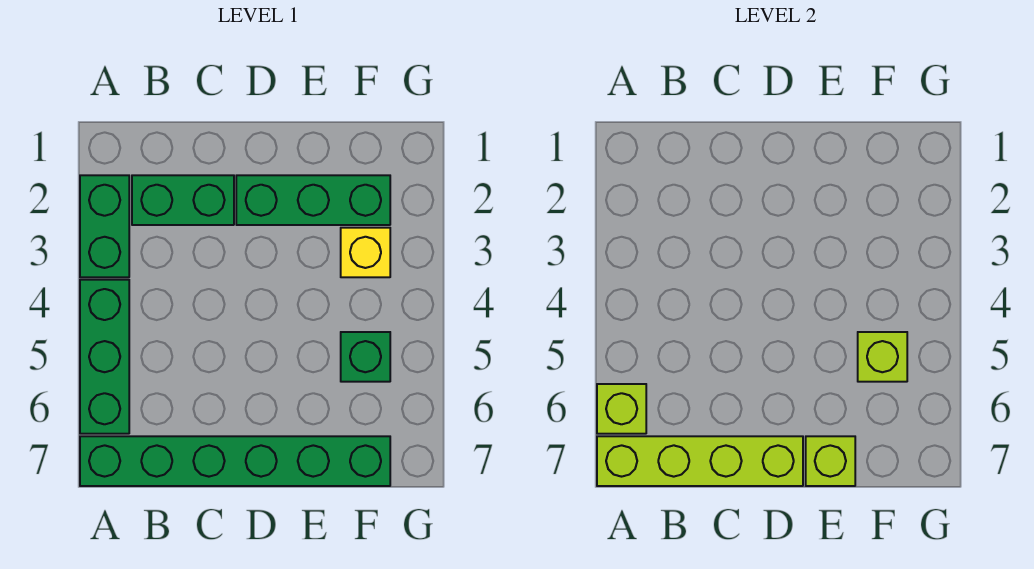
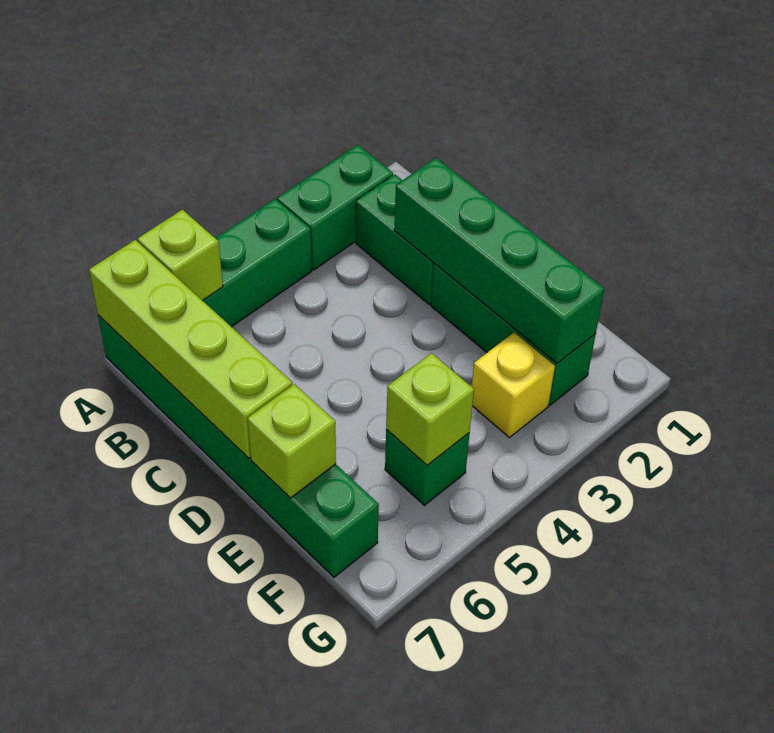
none -> green brick C2:F2 level 2

